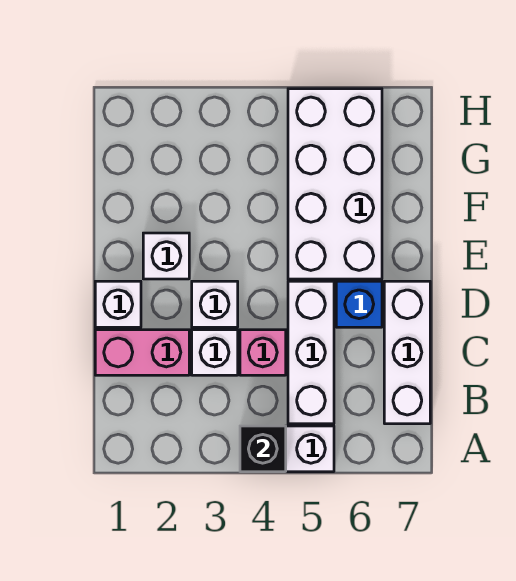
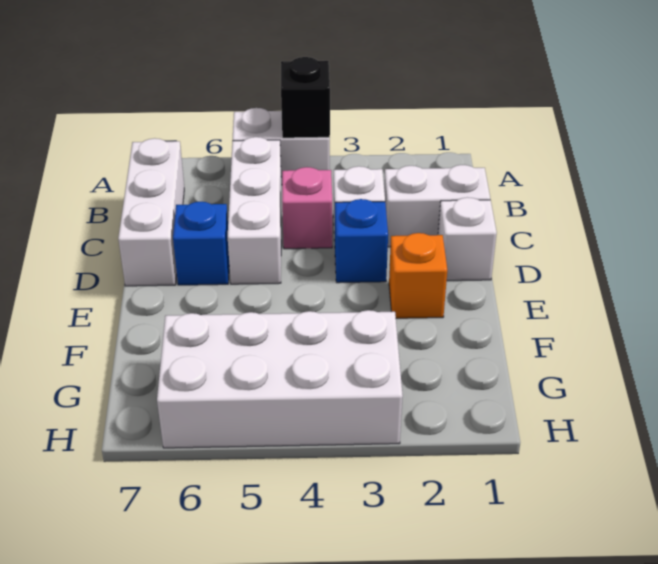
pink brick C1:C2 level 1 -> white brick C1:C2 level 1
white brick D3 level 1 -> blue brick D3 level 1
white brick E2 level 1 -> orange brick E2 level 1
white brick E5:H6 level 1 -> white brick G3:H6 level 1

